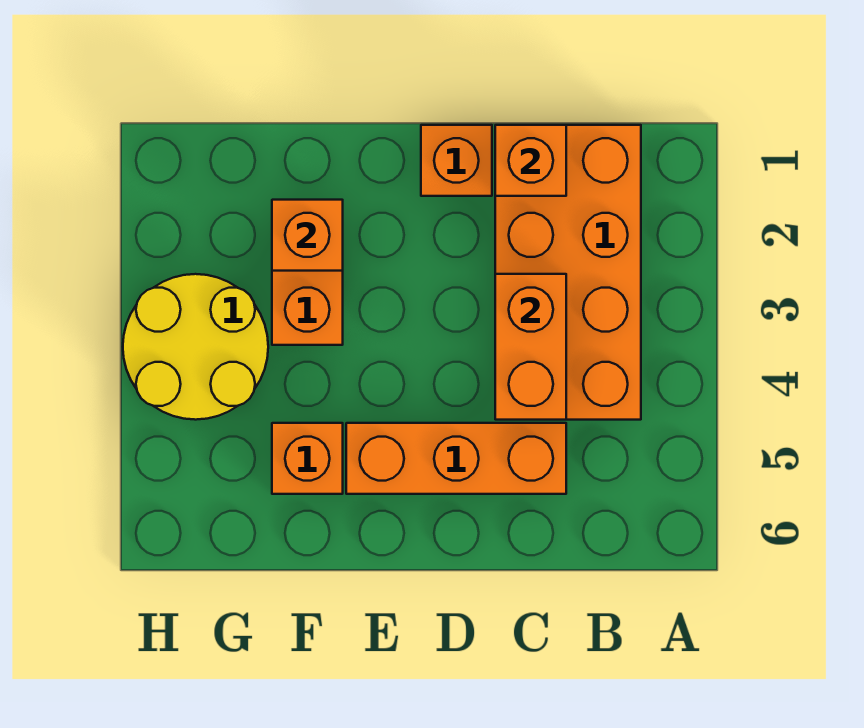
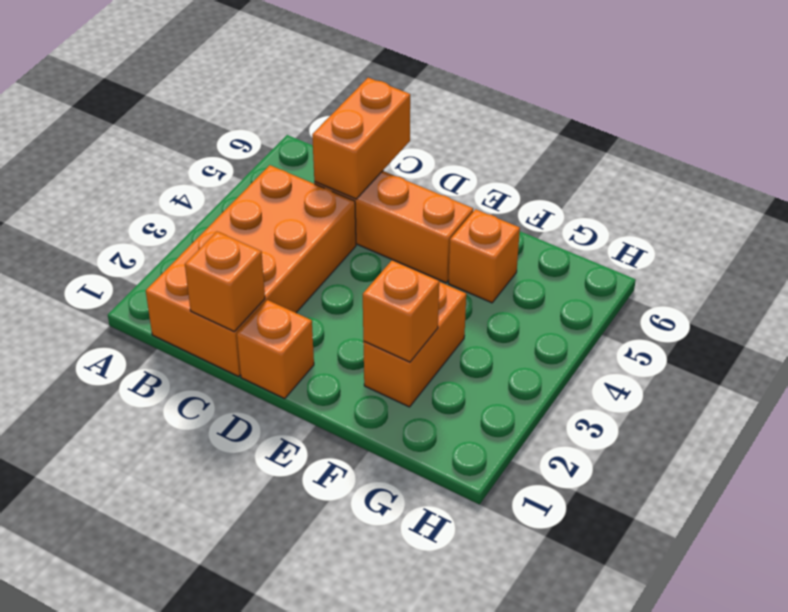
orange brick C3:C4 level 2 -> orange brick C5:C6 level 2
yellow round brick G3:H4 level 1 -> none

